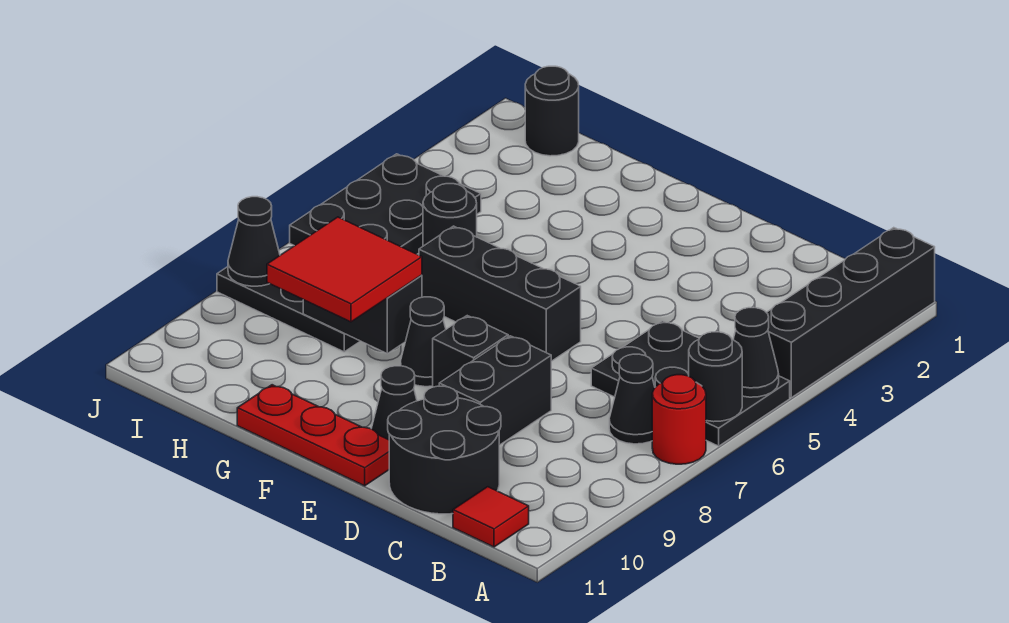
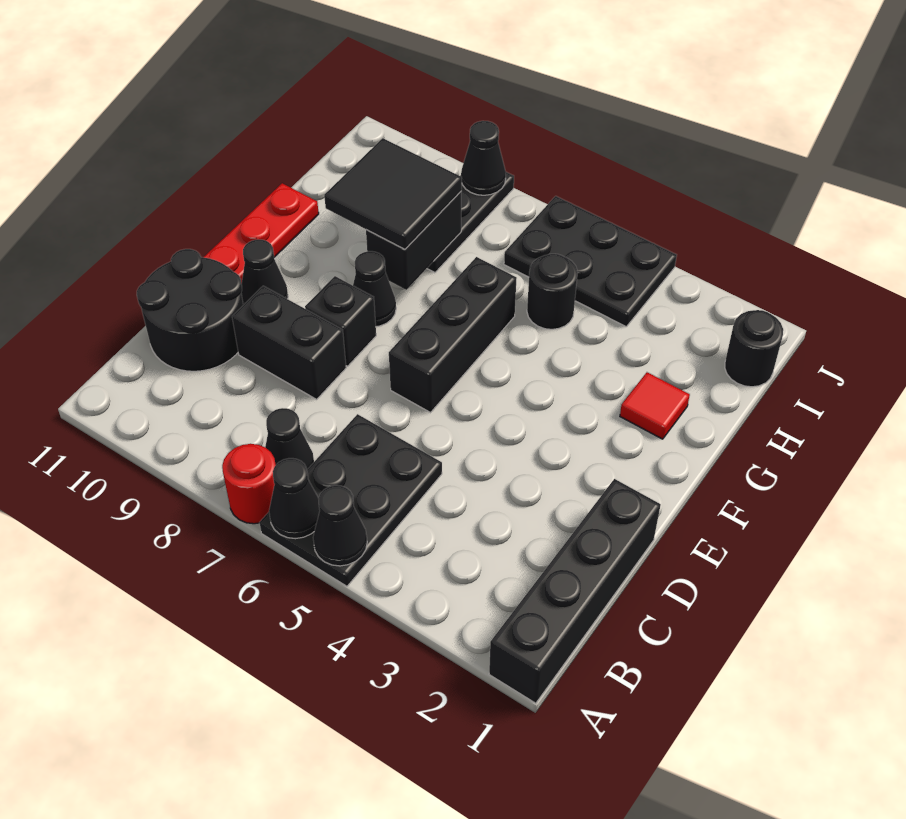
black brick A1:A4 level 1 -> black brick A1:D1 level 1
black round brick A6 level 2 -> black cone A6 level 2
red tile B11 level 1 -> red tile G2 level 1
red tile G8:H9 level 3 -> black tile G8:H9 level 3

